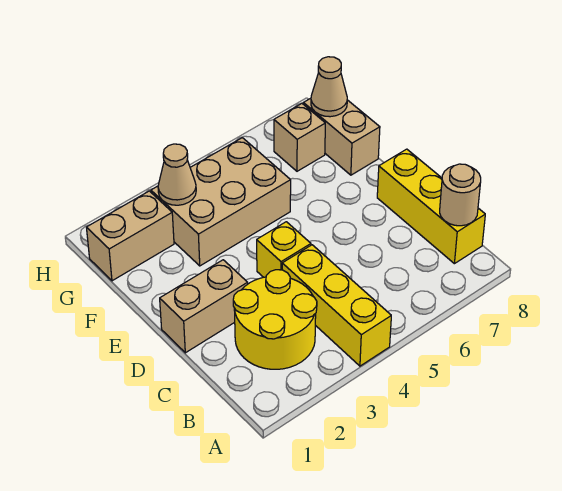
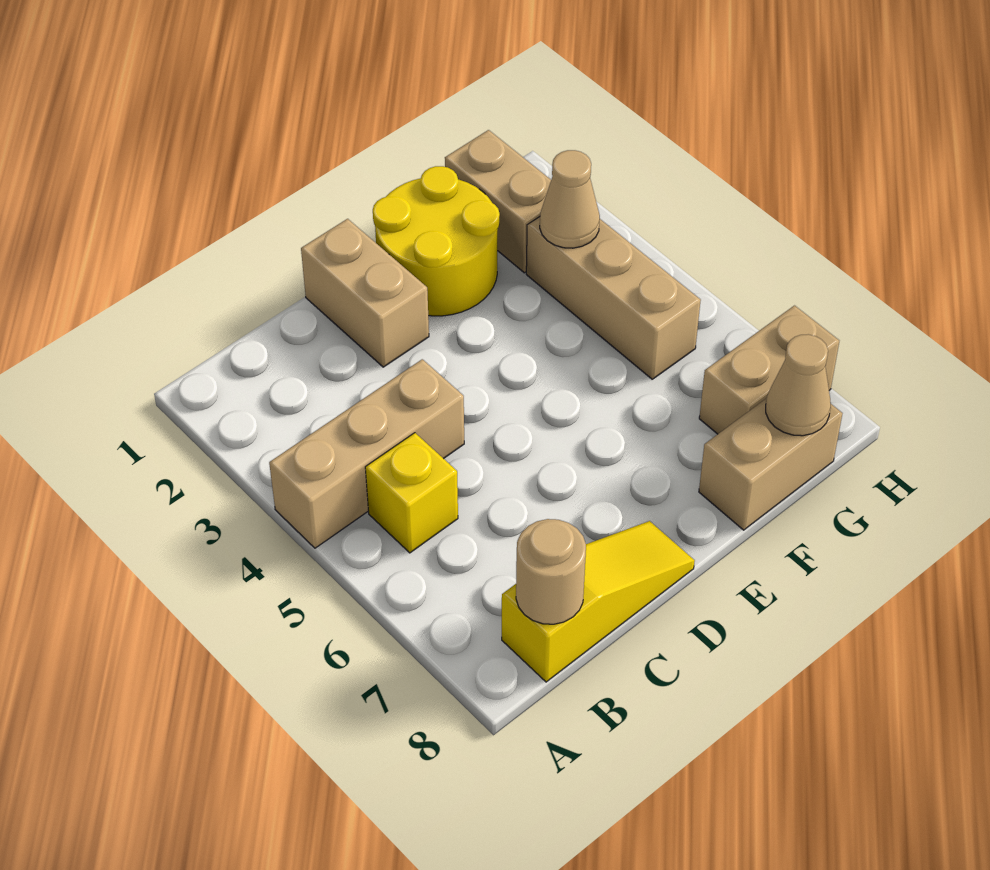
yellow brick A4:C4 level 1 -> tan brick A4:C4 level 1
yellow round brick B2:C3 level 1 -> yellow round brick E1:F2 level 1
yellow brick B8:D8 level 1 -> yellow slope B8:D8 level 1 top B
yellow brick D4 level 1 -> yellow brick B5 level 1
tan brick F3:G5 level 1 -> tan brick G3:G5 level 1
tan brick G7 level 1 -> tan brick G7:H7 level 1

